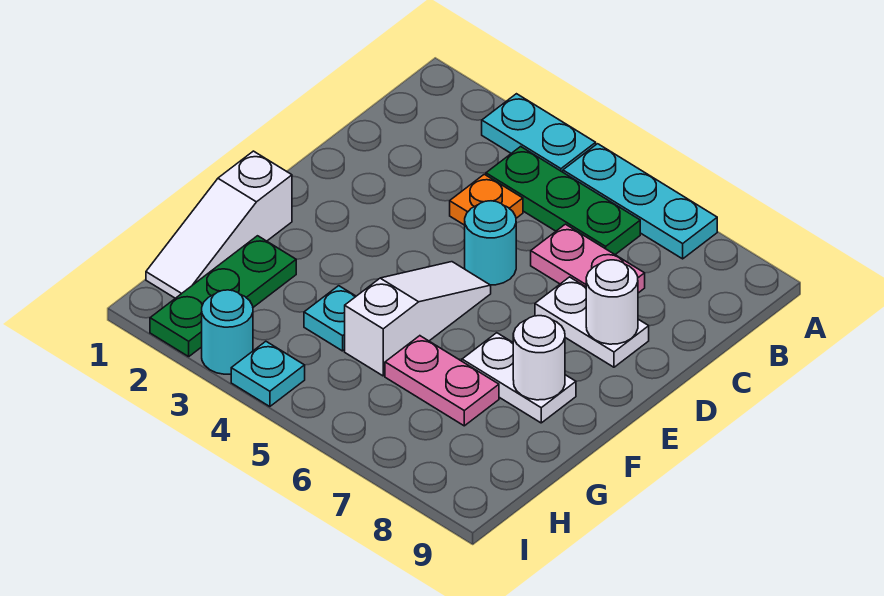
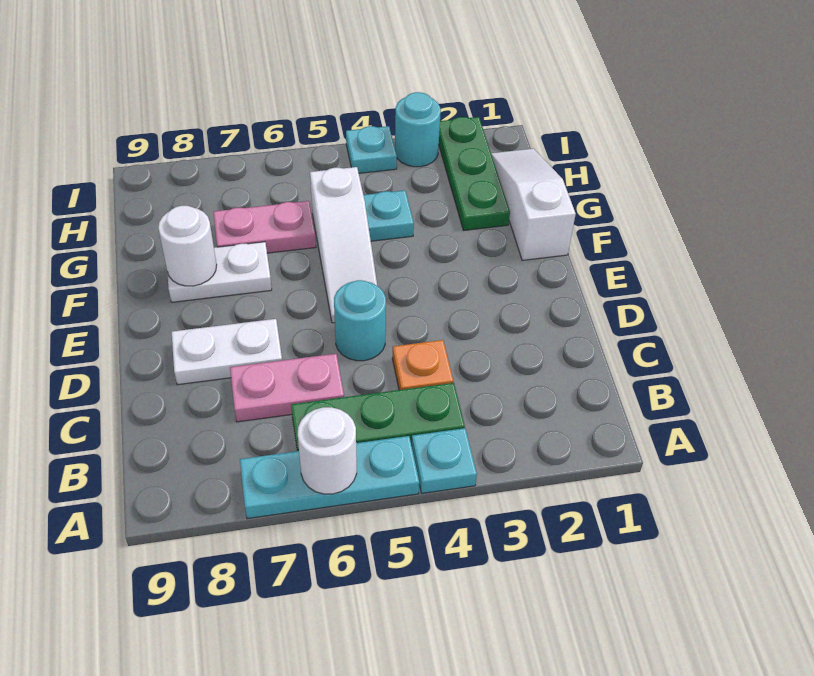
cyan plate A3:A4 level 1 -> cyan plate A4 level 1
white round brick D8 level 2 -> white round brick A6 level 2

